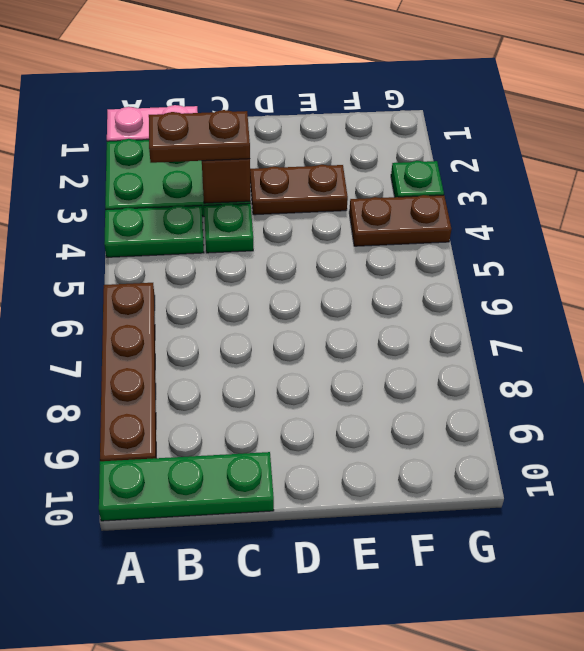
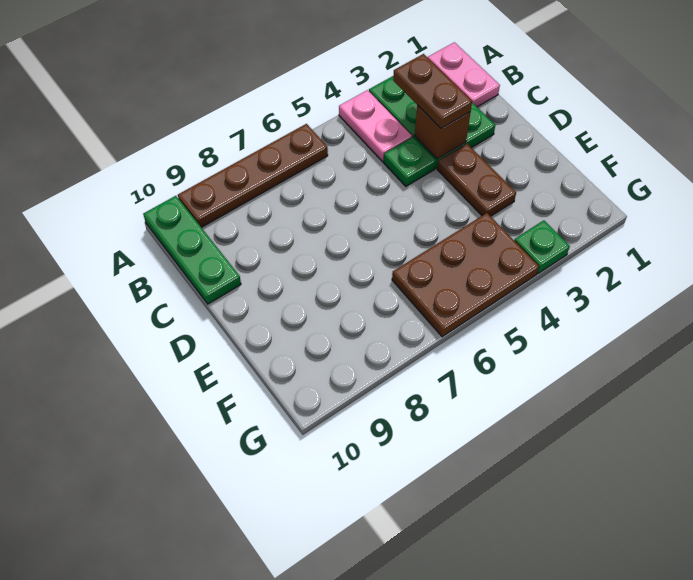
green plate A4:B4 level 1 -> pink plate A4:B4 level 1
brown plate F4:G4 level 1 -> brown plate F4:G6 level 1

